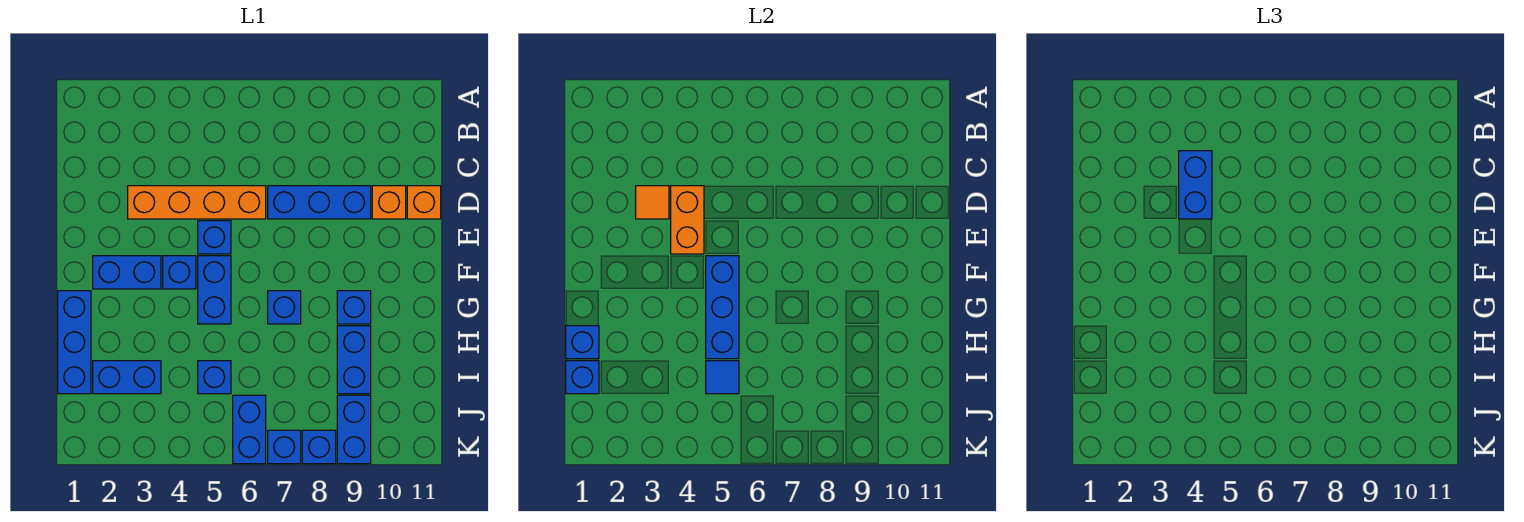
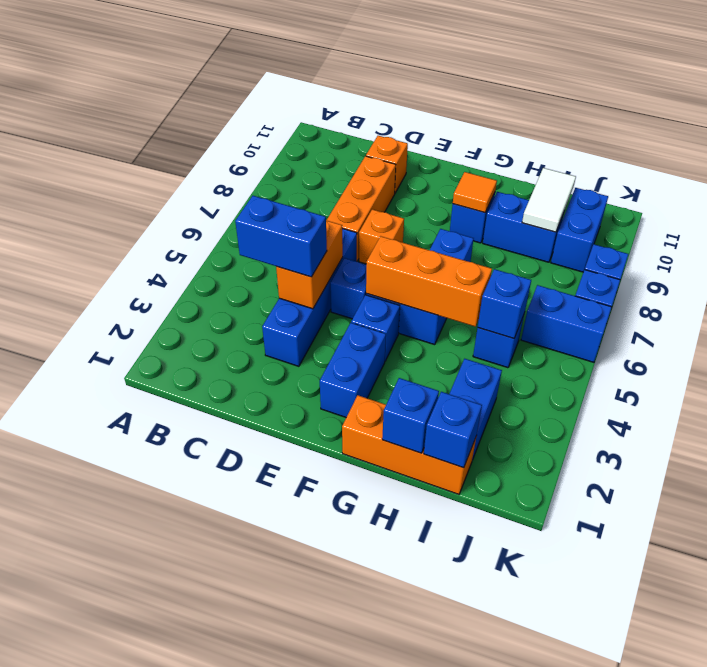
orange brick D3:D6 level 1 -> blue brick D3:D6 level 1
orange tile D3 level 2 -> orange tile G9 level 2
orange brick D4:E4 level 2 -> orange brick D4:D5 level 2
blue brick D7:D9 level 1 -> orange brick D7:D9 level 1
orange brick D11 level 1 -> orange brick E7 level 1
blue brick F5:H5 level 2 -> orange brick F5:H5 level 2
blue brick G1:I1 level 1 -> orange brick G1:I1 level 1
blue tile I5 level 2 -> blue brick I5 level 2
none -> white tile I9:I10 level 2
blue brick J9:K9 level 1 -> blue brick J9:J10 level 1

